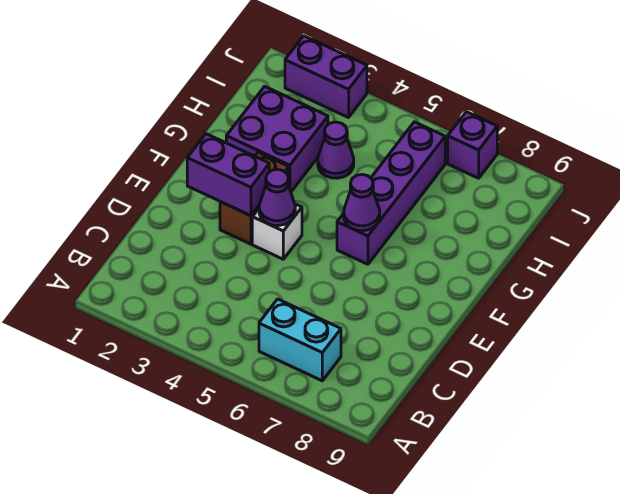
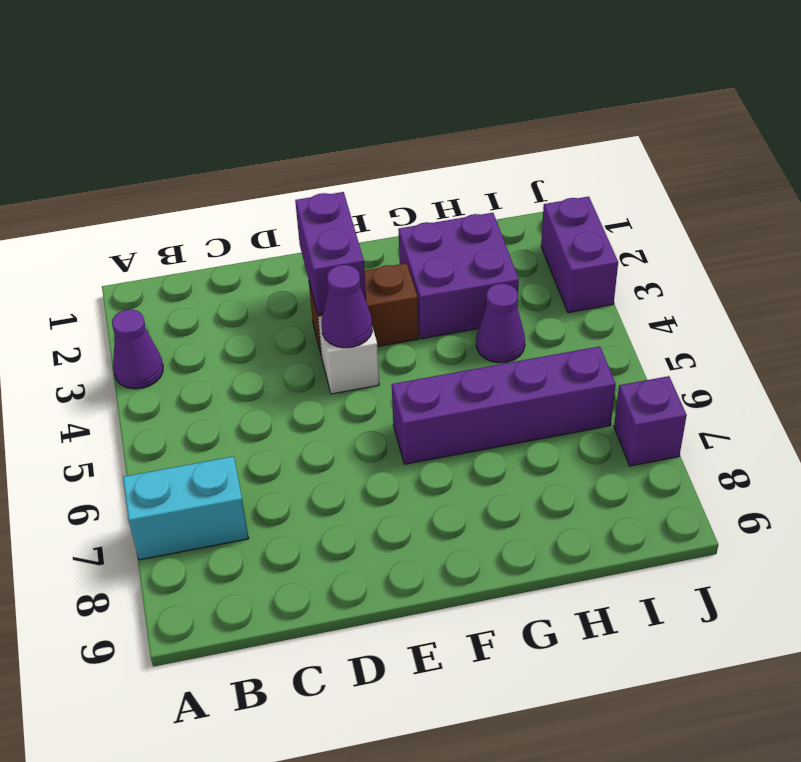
cyan brick B6:B7 level 1 -> cyan brick A7:B7 level 1
purple cone F6 level 2 -> purple cone A3 level 1

